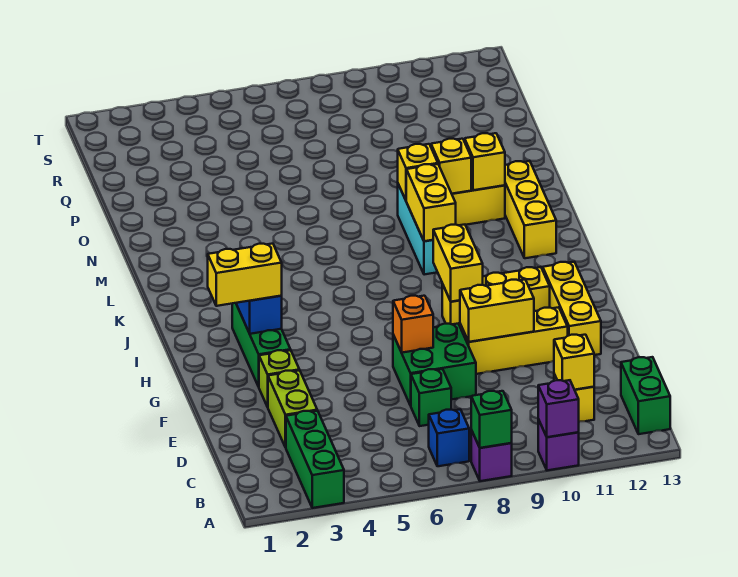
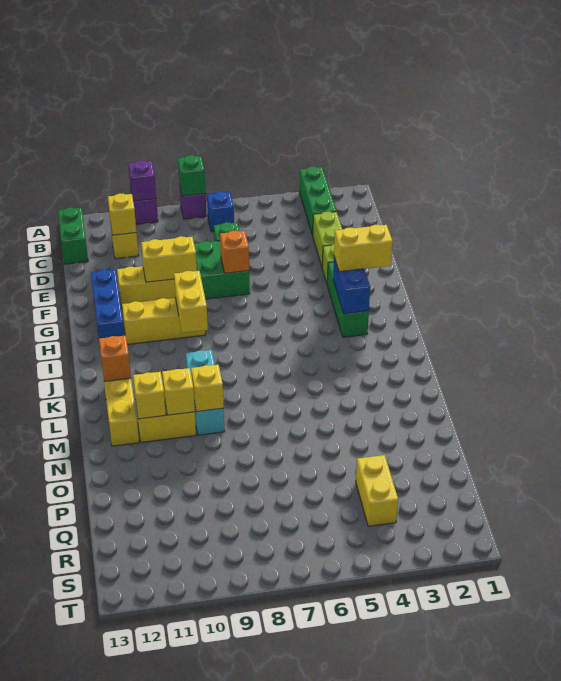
yellow brick F12:H12 level 1 -> blue brick F12:H12 level 1
yellow brick K9:L9 level 2 -> yellow brick Q4:R4 level 1
none -> orange brick K12 level 2

